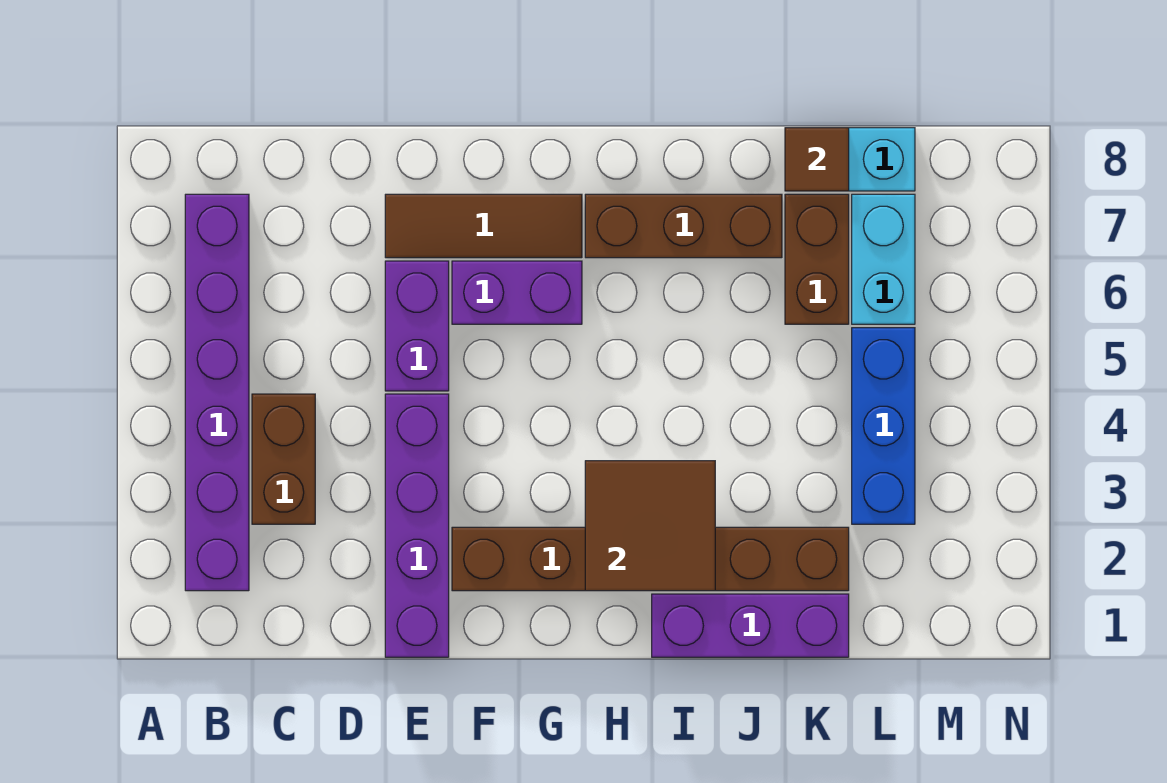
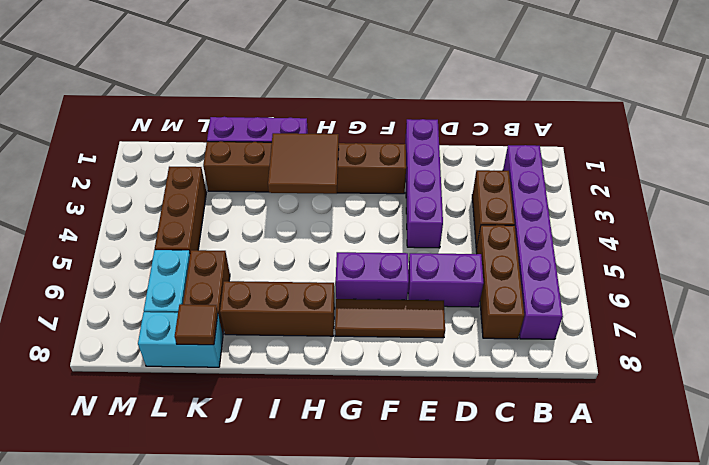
none -> brown brick C5:C7 level 1
purple brick E5:E6 level 1 -> purple brick D6:E6 level 1
blue brick L3:L5 level 1 -> brown brick L3:L5 level 1

